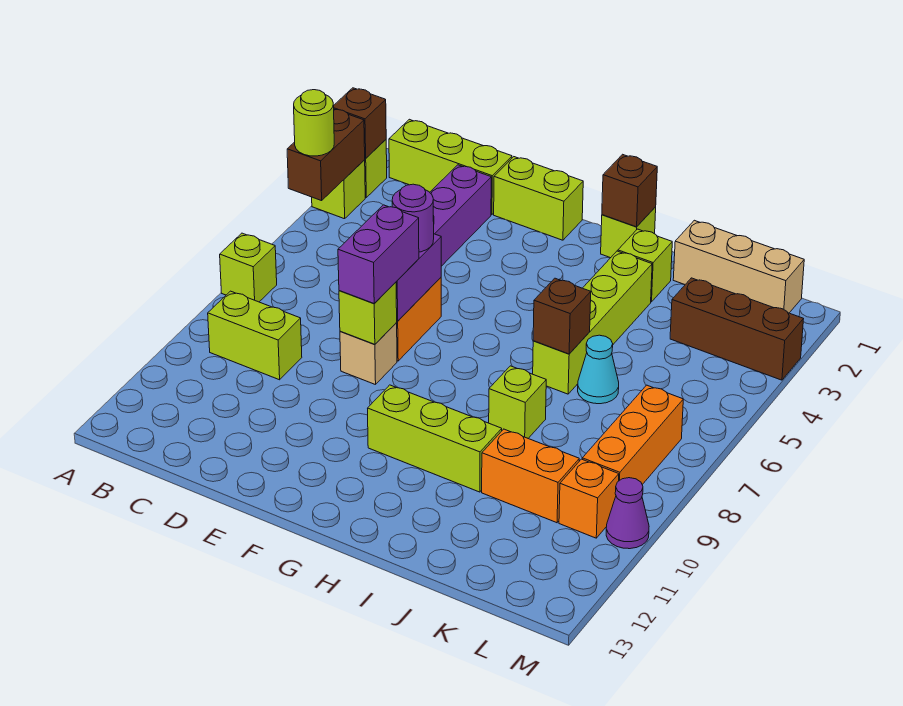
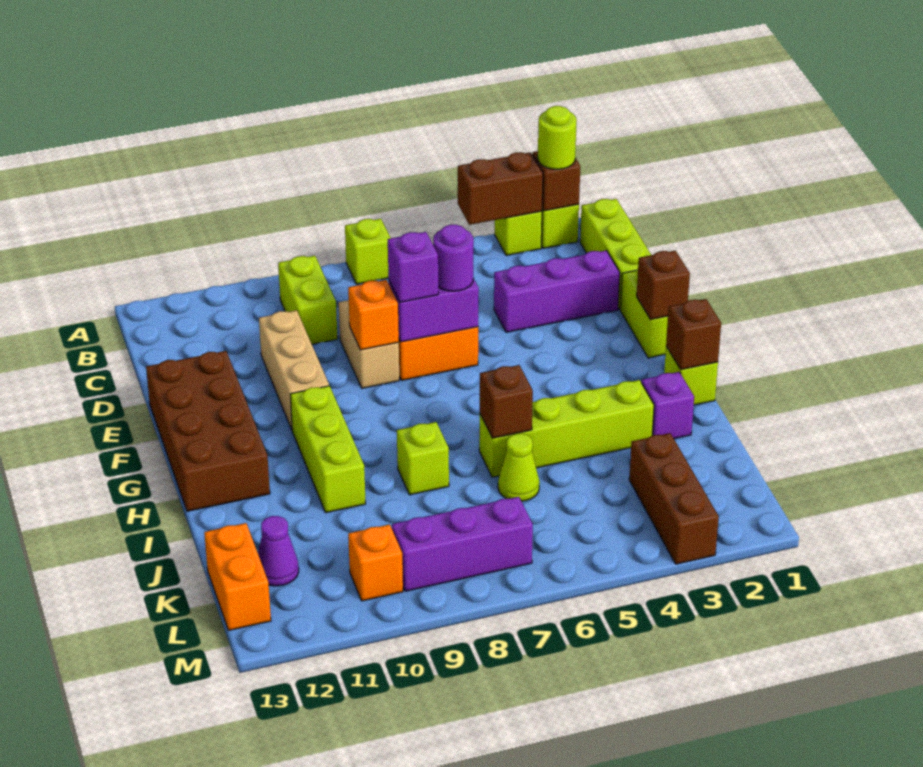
lime round brick A4 level 3 -> lime round brick A2 level 3
purple brick E7:E8 level 3 -> purple brick E7 level 3
tan brick E8 level 1 -> tan brick D8:E8 level 1
lime brick E8 level 2 -> orange brick E8 level 2
none -> brown brick E12:H13 level 1
none -> brown brick F1 level 2
lime brick I2 level 1 -> purple brick I2 level 1
tan brick J1:L1 level 1 -> tan brick D10:F10 level 1
cyan cone J6 level 1 -> lime cone J6 level 1
orange brick J10:K10 level 1 -> orange brick K13:L13 level 1
orange brick L7:L9 level 1 -> purple brick L7:L9 level 1
purple cone M10 level 1 -> purple cone K12 level 1

